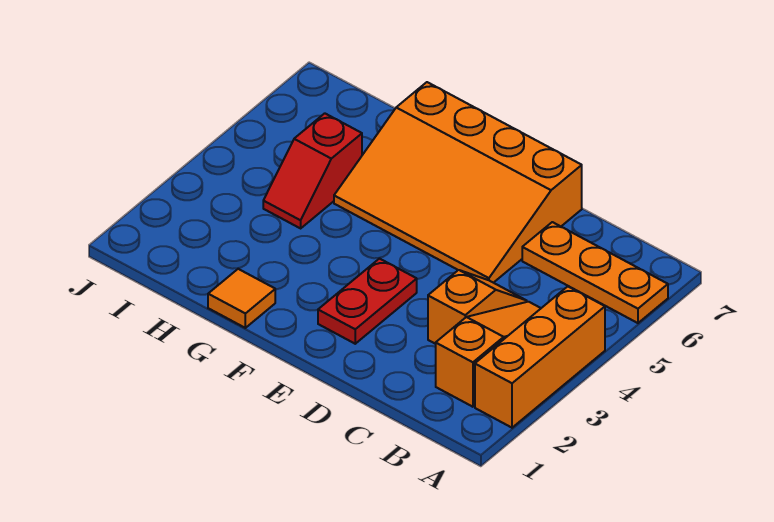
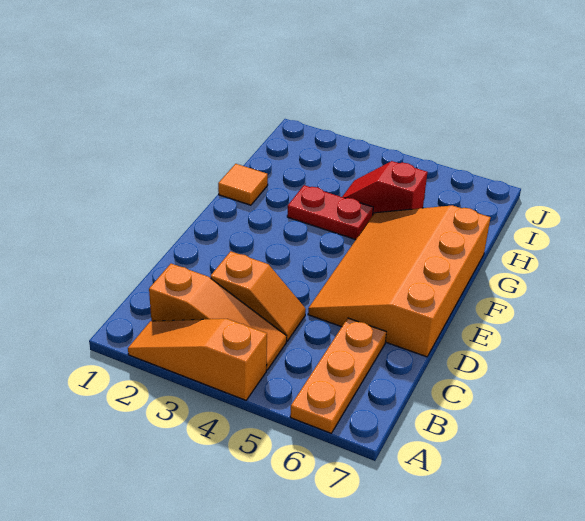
orange brick A2:A4 level 1 -> orange slope A2:A4 level 1 top 4
red plate E2:E3 level 1 -> red plate G3:G4 level 1

